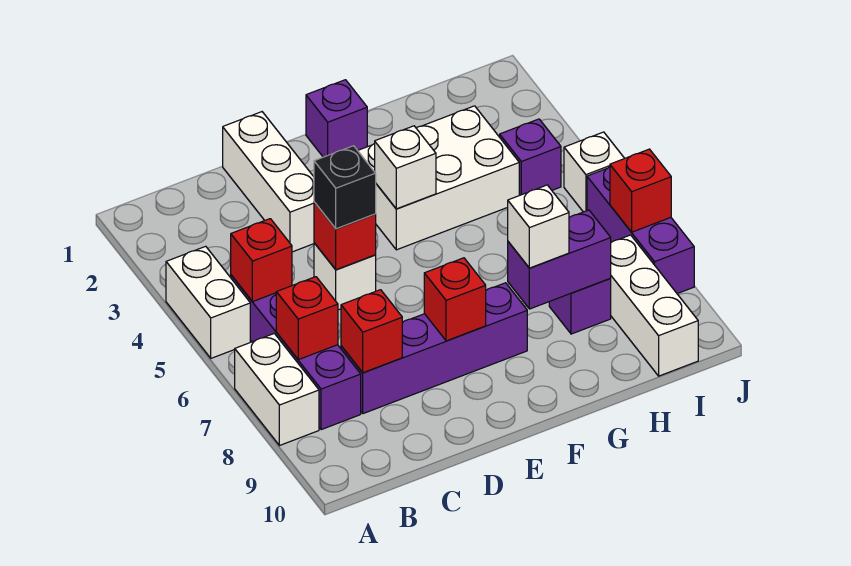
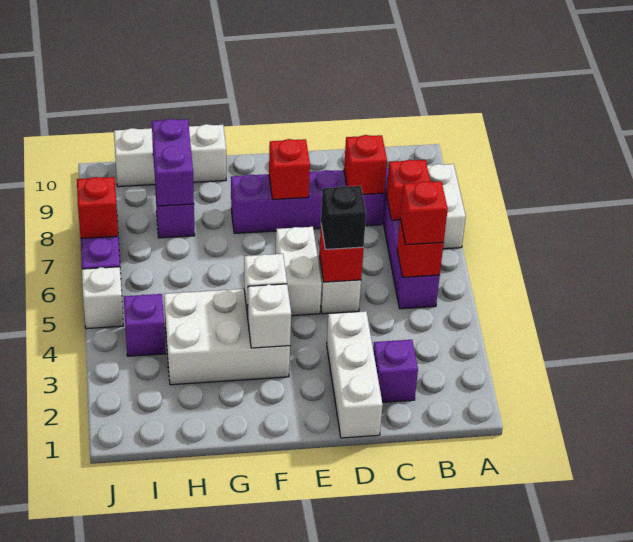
white brick A4:A5 level 1 -> white brick E5:E6 level 1
none -> red brick B5 level 3
purple brick F1 level 1 -> purple brick C2 level 1
purple brick G8:H8 level 2 -> purple brick H8:H9 level 2
white brick G8 level 3 -> white brick F3 level 2
white brick I8:I10 level 1 -> white brick G10:I10 level 1

